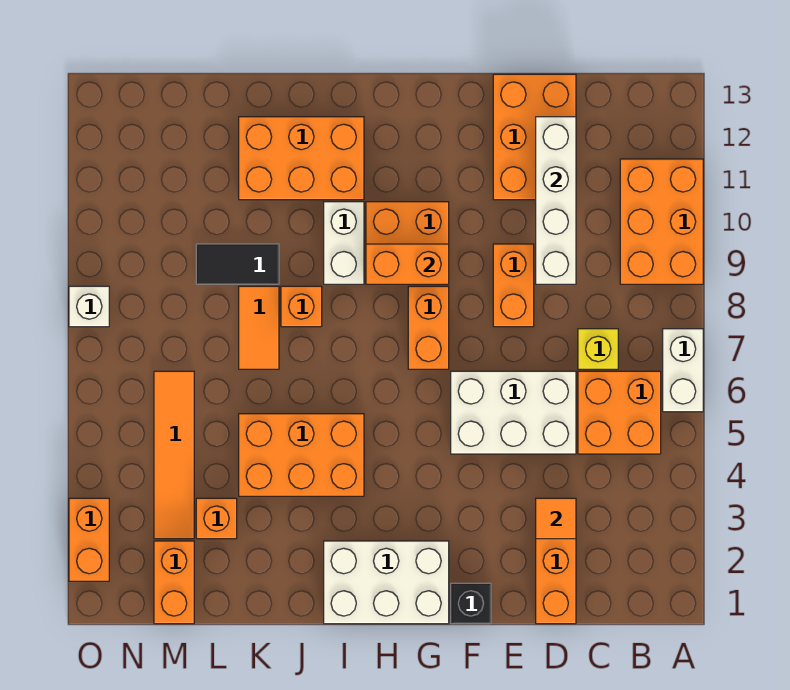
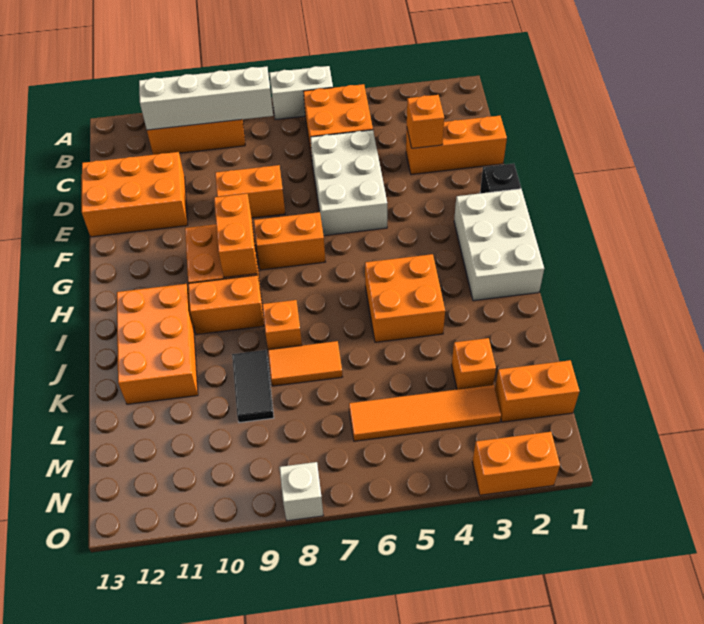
yellow brick C7 level 1 -> none
orange tile D3 level 2 -> orange brick D3 level 2
white brick D9:D12 level 2 -> white brick B8:B11 level 2
orange brick I4:K5 level 1 -> orange brick I4:J5 level 1
white brick I9:I10 level 1 -> orange brick I9:I10 level 1

